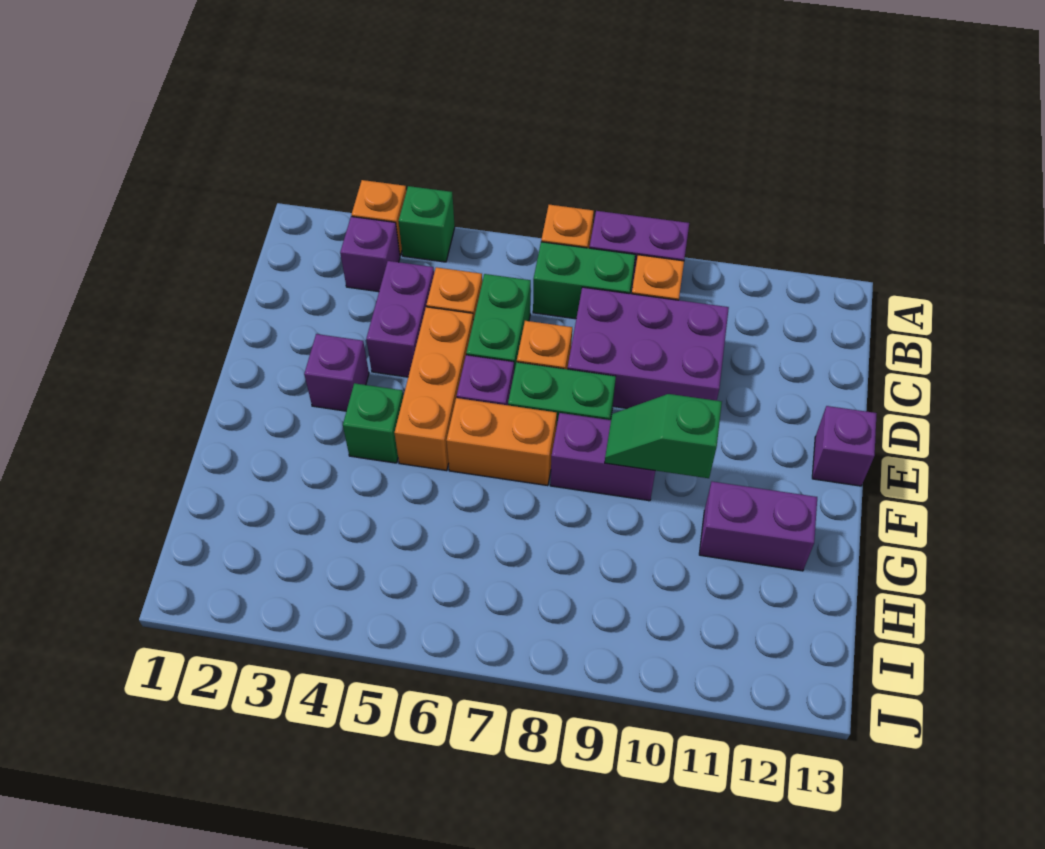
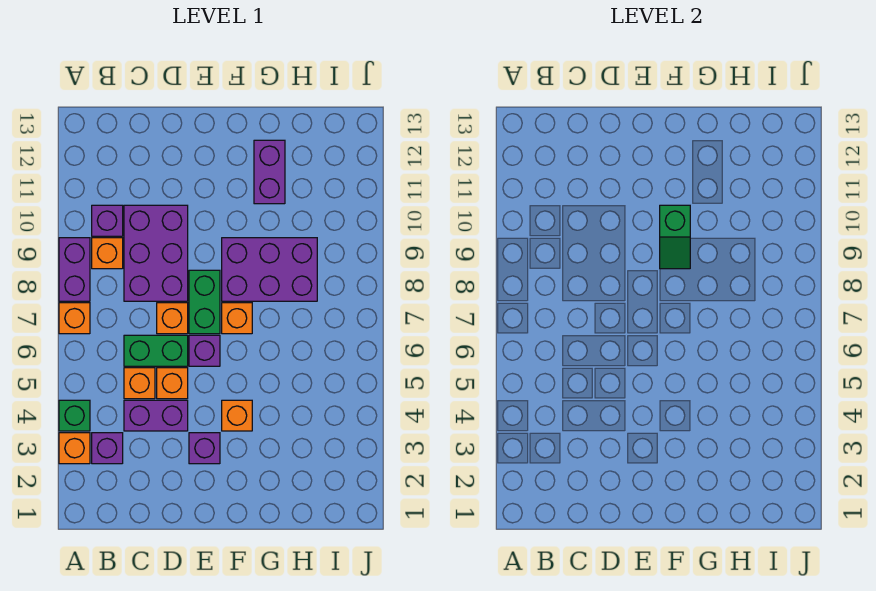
green brick B7:B8 level 1 -> none
orange brick D5:F5 level 1 -> orange brick D5 level 1
purple brick E13 level 1 -> purple brick B10 level 1
green brick F4 level 1 -> orange brick F4 level 1
orange brick F6:F7 level 1 -> orange brick F7 level 1
purple brick F8:F9 level 1 -> purple brick F8:H9 level 1

